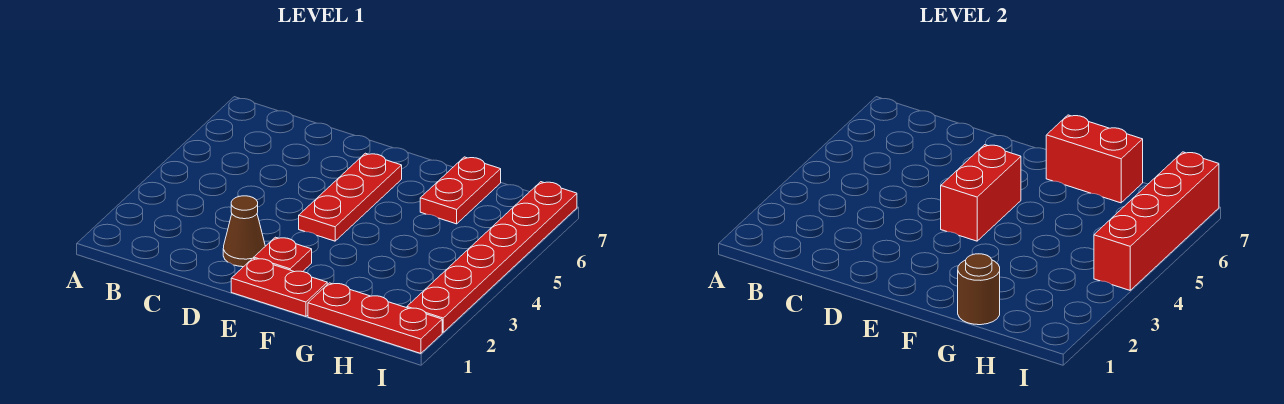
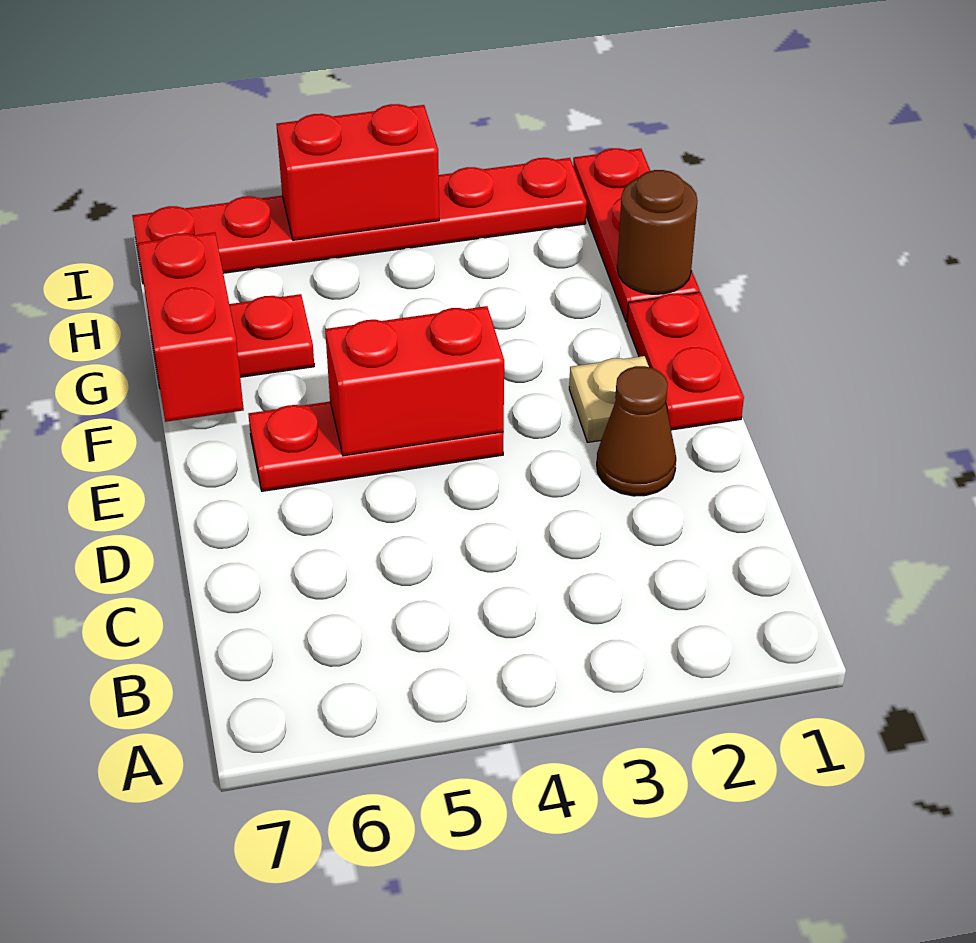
red plate E2 level 1 -> tan plate E2 level 1
red brick I4:I7 level 2 -> red brick I4:I5 level 2

